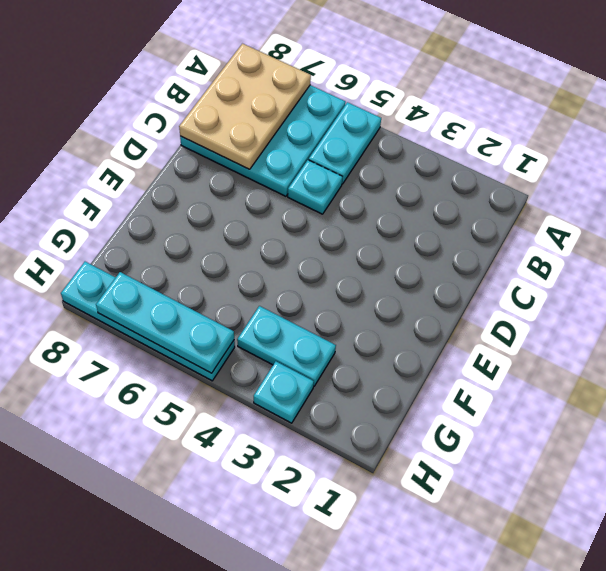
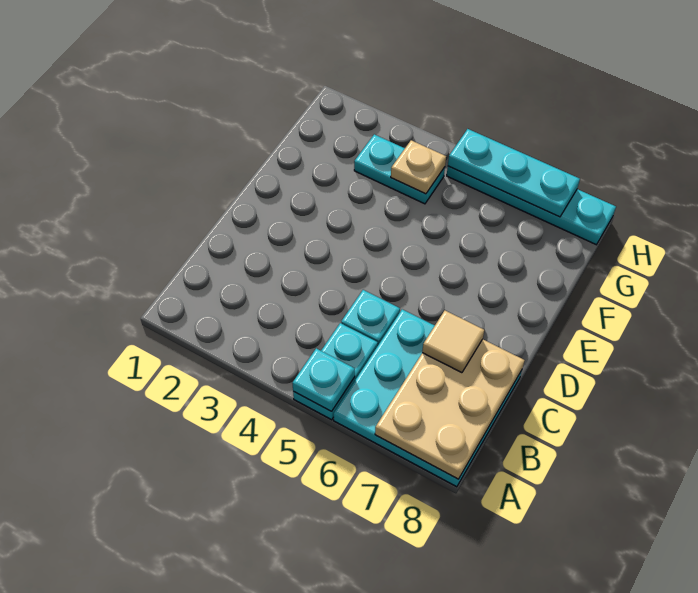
none -> tan tile C7 level 3
none -> tan plate G4 level 2
cyan plate H3 level 1 -> cyan plate A5 level 2

